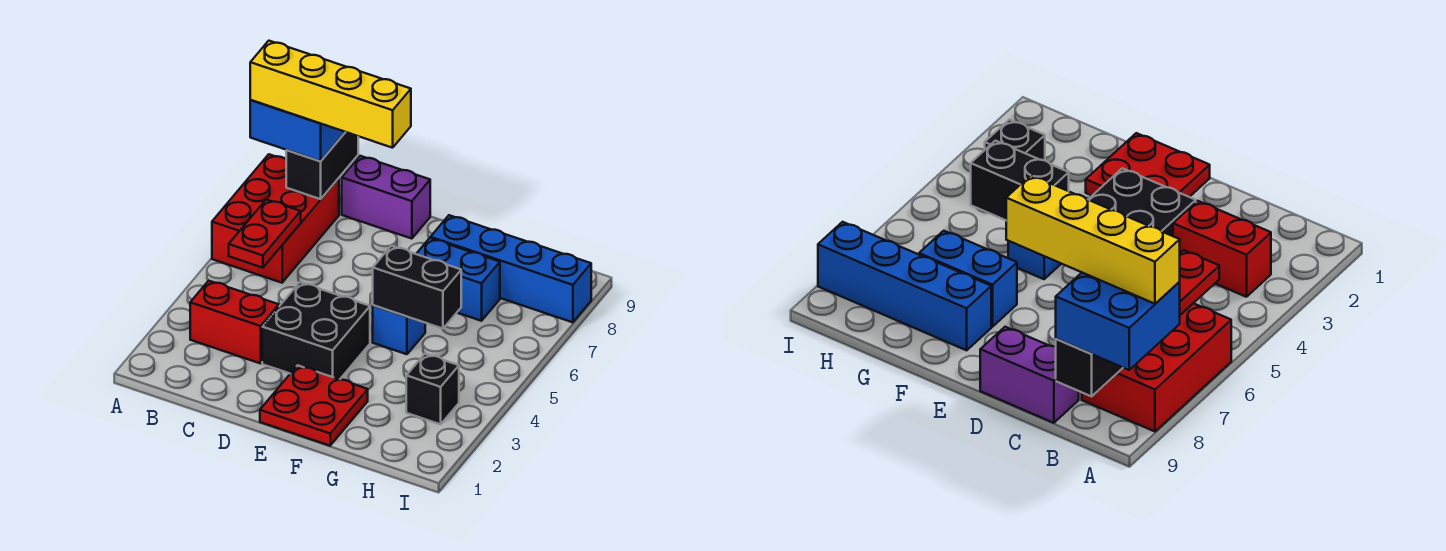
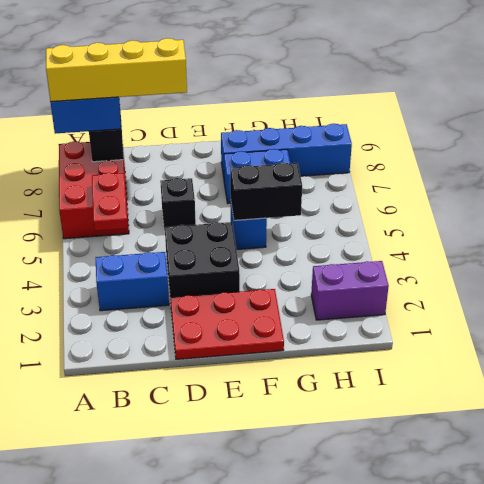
red brick B3:C3 level 1 -> blue brick B3:C3 level 1
purple brick C9:D9 level 1 -> purple brick H2:I2 level 1
red plate E1:F2 level 1 -> red plate D1:F2 level 1
black brick H3 level 1 -> black brick D6 level 1

